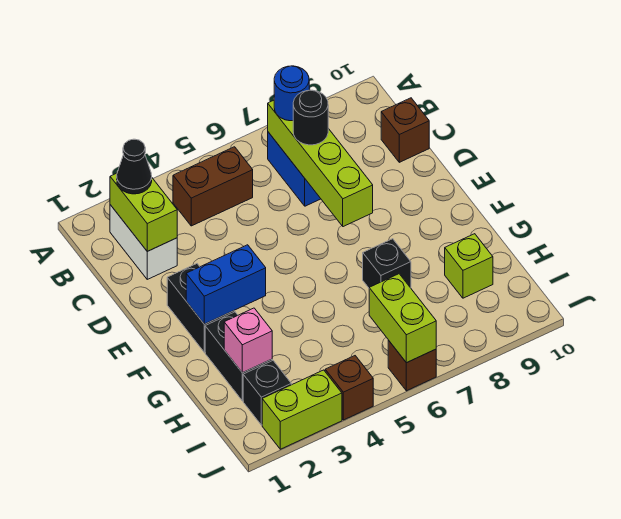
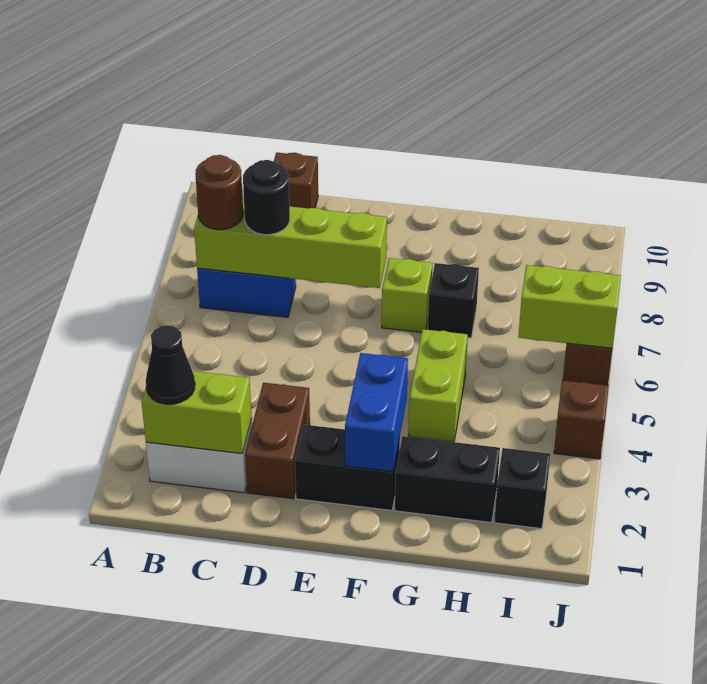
brown brick B4:B5 level 1 -> brown brick D2:D3 level 1
blue round brick B7 level 3 -> brown round brick B7 level 3
pink brick H2 level 2 -> none
lime brick H9 level 1 -> lime brick F7 level 1
lime brick J2:J3 level 1 -> lime brick G4:G5 level 1

